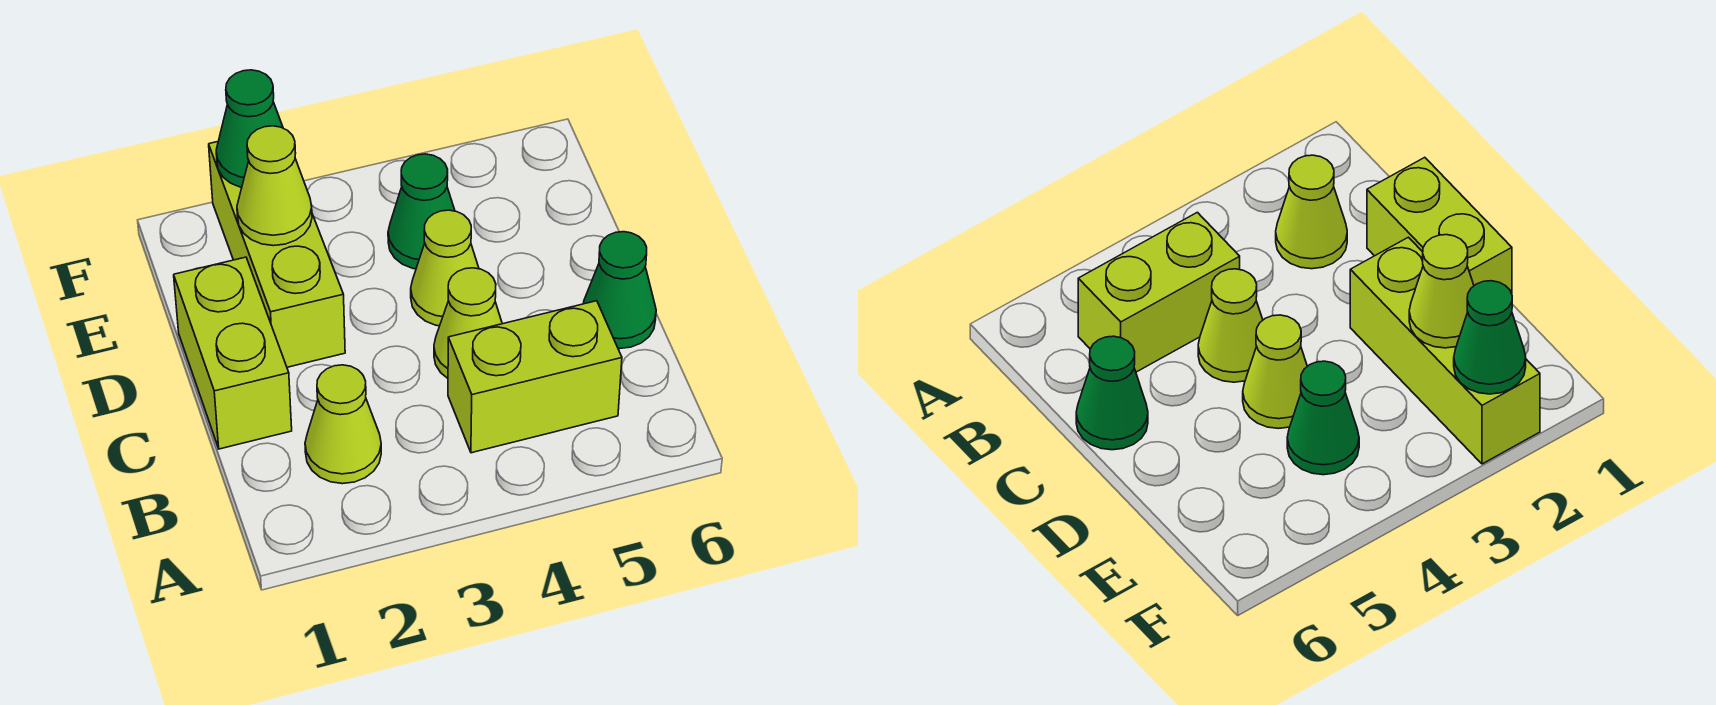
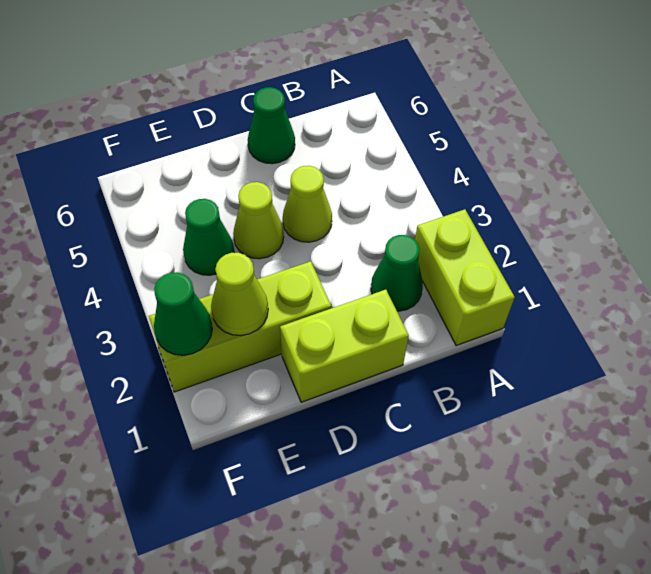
lime cone B2 level 1 -> green cone B2 level 1
lime brick B4:B5 level 1 -> lime brick A1:A2 level 1

